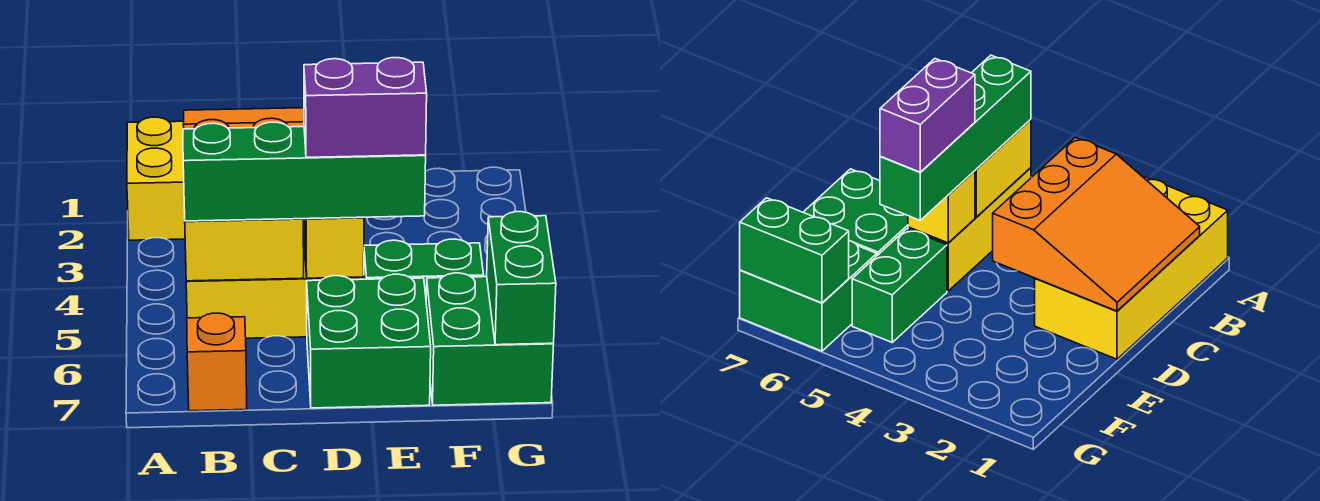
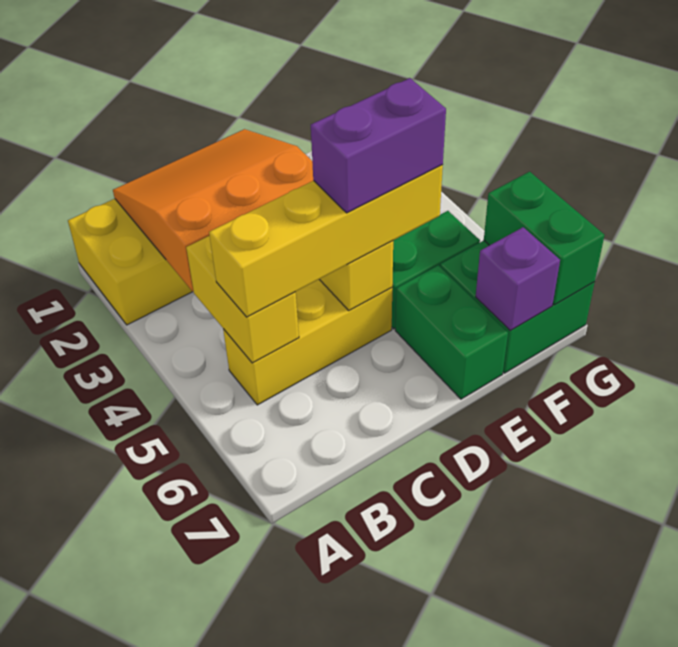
yellow brick B5:C5 level 2 -> yellow brick B4:B5 level 2
green brick B5:E5 level 3 -> yellow brick B5:E5 level 3
orange brick B7 level 1 -> none
green brick D6:E7 level 1 -> green brick E6:E7 level 1
none -> purple brick F7 level 2

